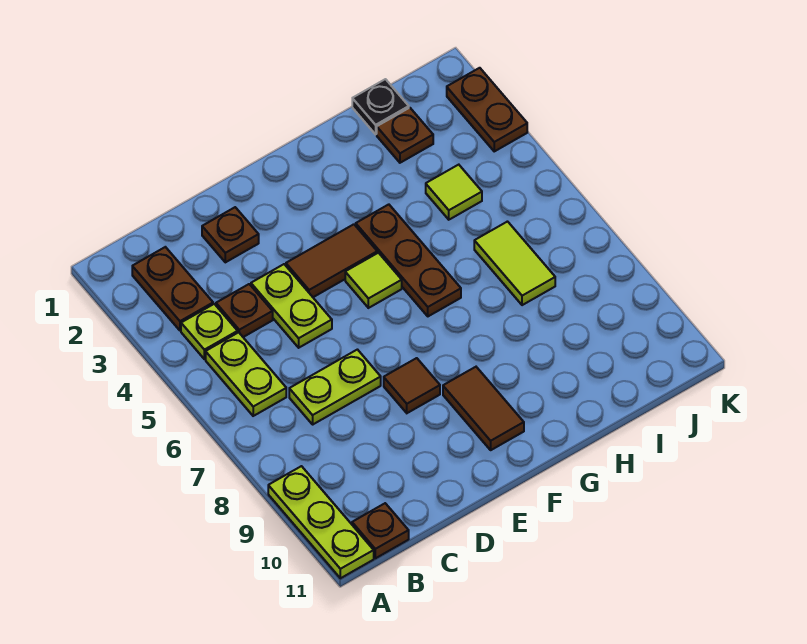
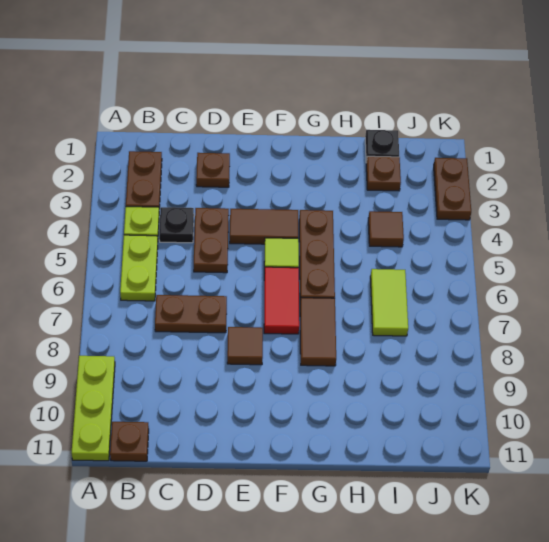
brown plate C4 level 1 -> black plate C4 level 1
lime plate C7:D7 level 1 -> brown plate C7:D7 level 1
lime plate D4:D5 level 1 -> brown plate D4:D5 level 1
none -> red tile F6:F7 level 1
brown tile F9:F10 level 1 -> brown tile G7:G8 level 1
lime tile I4 level 1 -> brown tile I4 level 1

